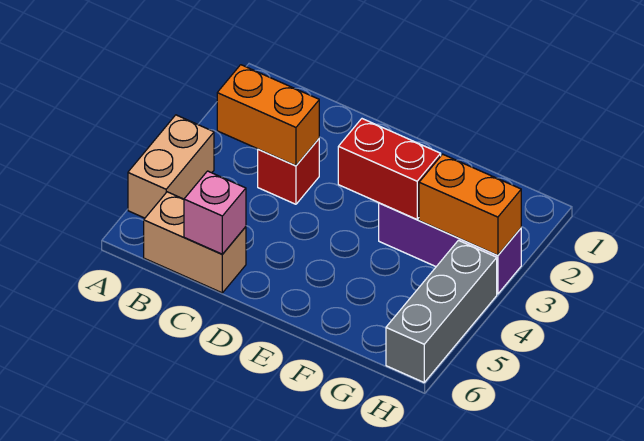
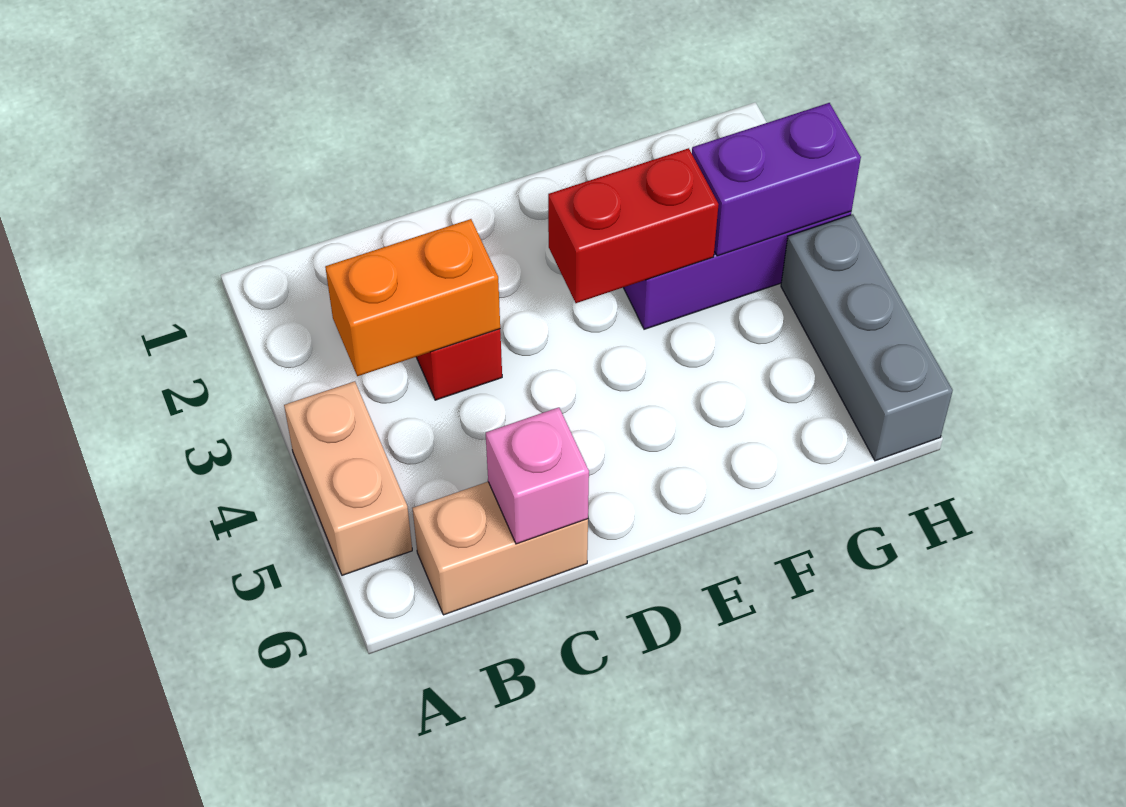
orange brick G3:H3 level 2 -> purple brick G3:H3 level 2

